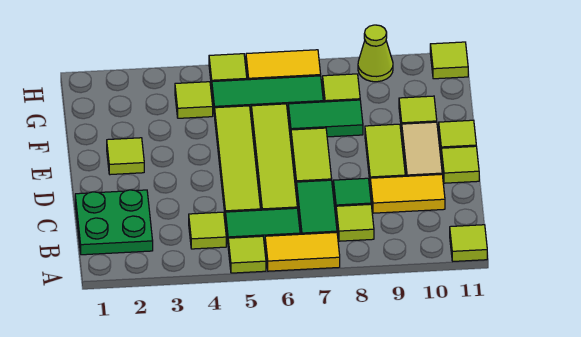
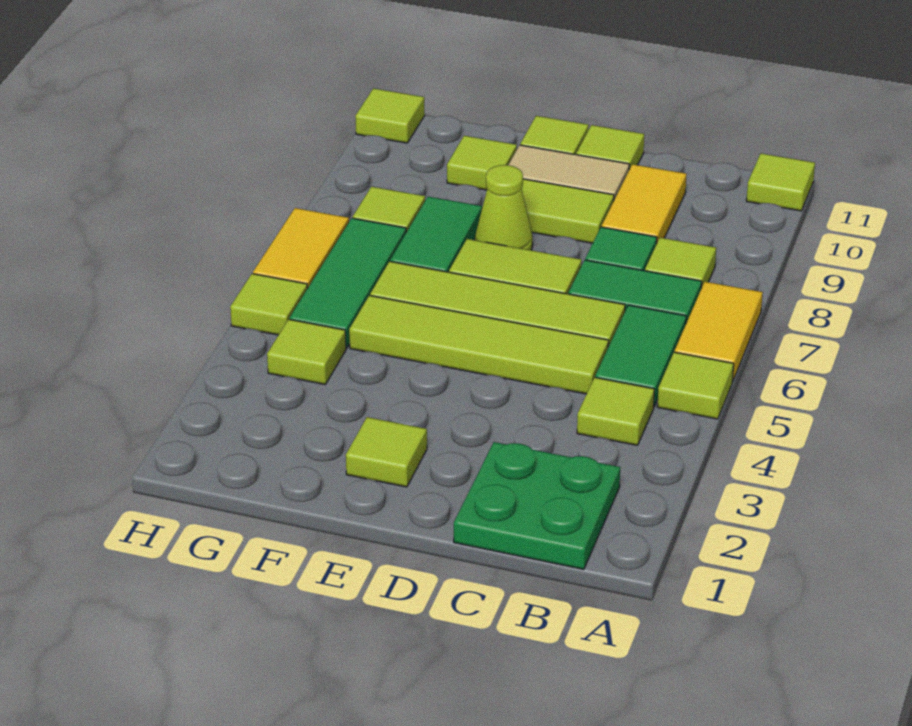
lime cone H9 level 1 -> lime cone E8 level 1

